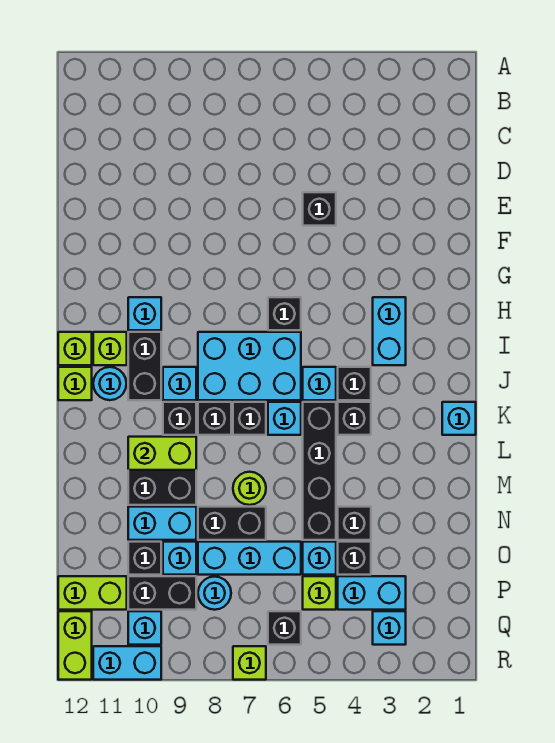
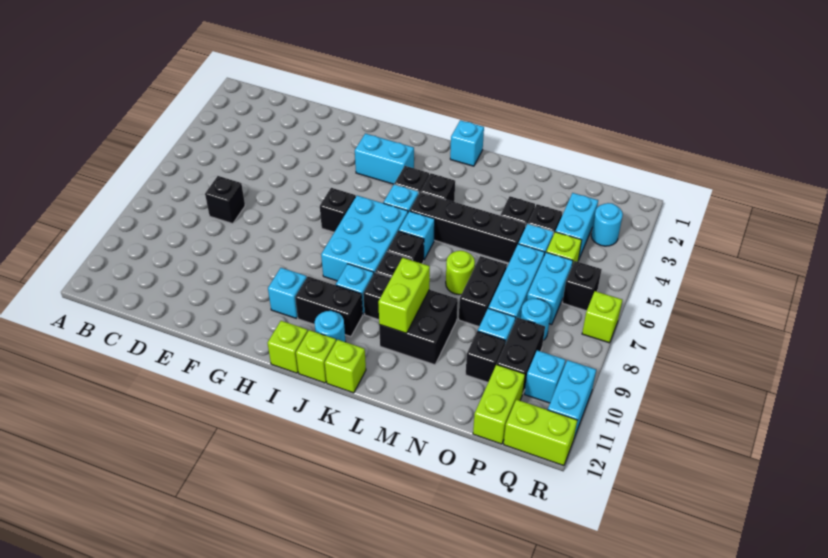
black brick E5 level 1 -> black brick D7 level 1
lime brick I11 level 1 -> lime brick K12 level 1
cyan brick N9:N10 level 1 -> cyan brick P6:P7 level 1
cyan brick Q3 level 1 -> cyan round brick Q3 level 1

